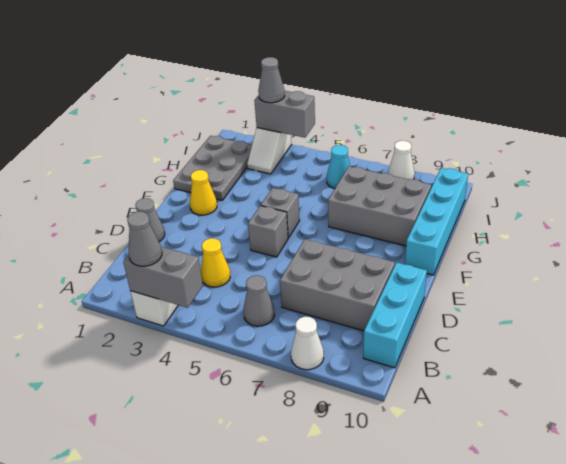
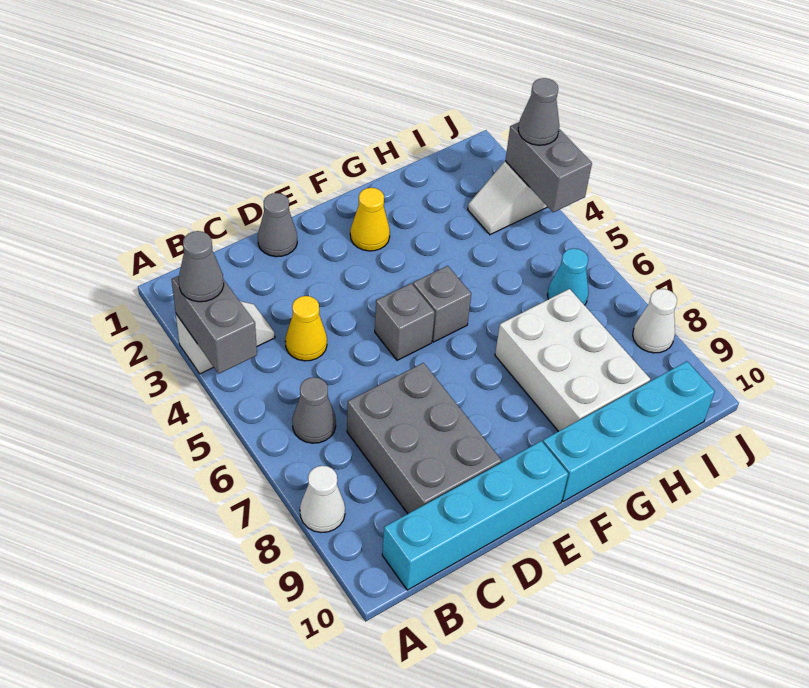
cyan brick B10:D10 level 1 -> cyan brick B10:E10 level 1
grey plate G1:I2 level 1 -> none
grey brick G7:H9 level 1 -> white brick G7:H9 level 1

